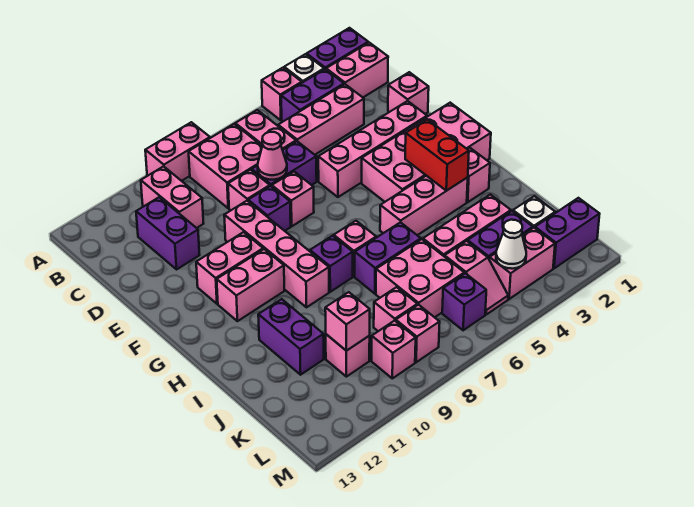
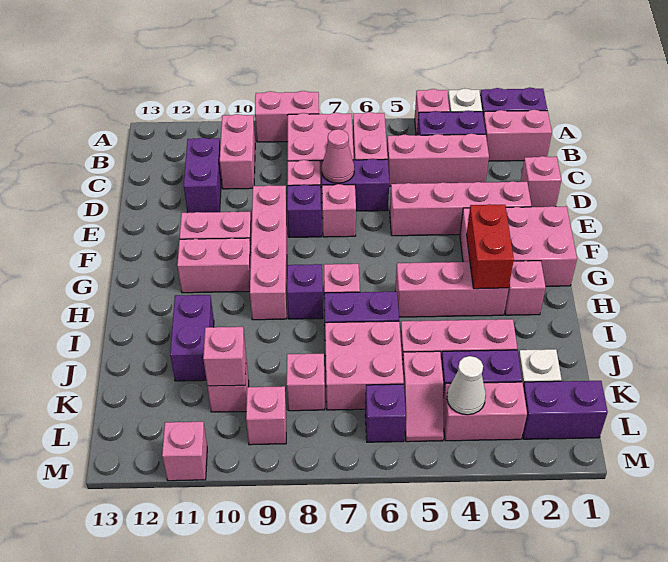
pink brick F1:G4 level 1 -> pink brick F1:G3 level 1
pink brick L8 level 1 -> pink brick M11 level 1

